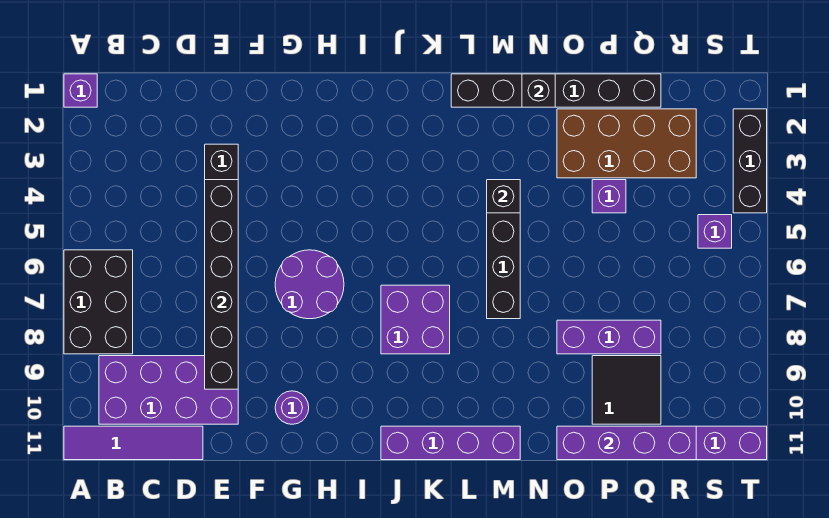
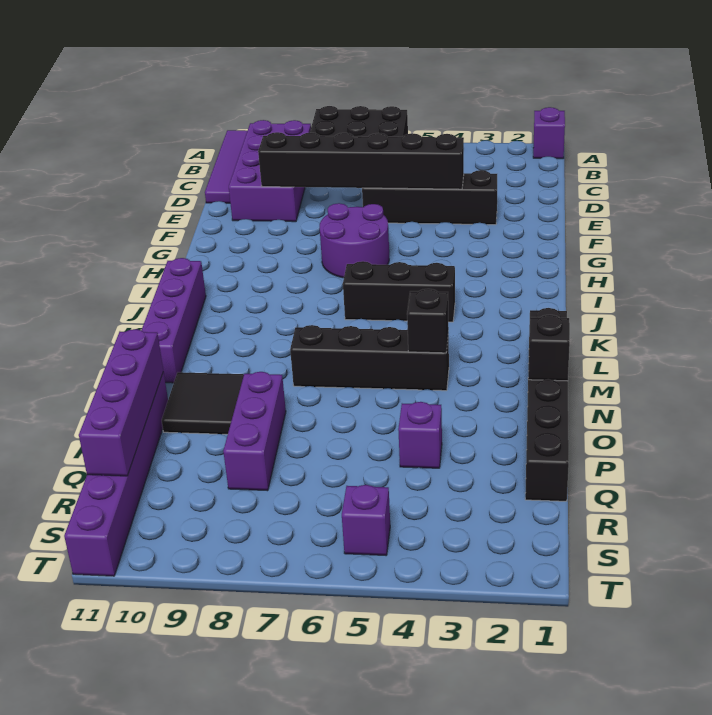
purple round brick G10 level 1 -> none
purple brick J7:K8 level 1 -> none
brown brick O2:R3 level 1 -> none
black tile P9:Q10 level 1 -> black tile N9:O10 level 1
black brick T2:T4 level 1 -> black brick J4:J6 level 1

